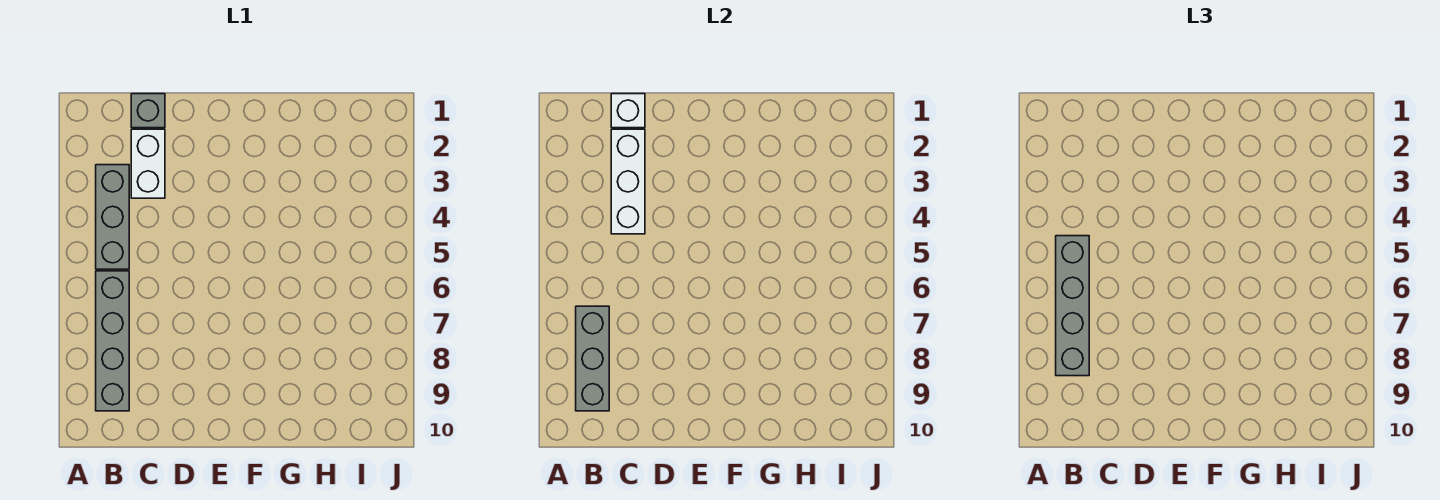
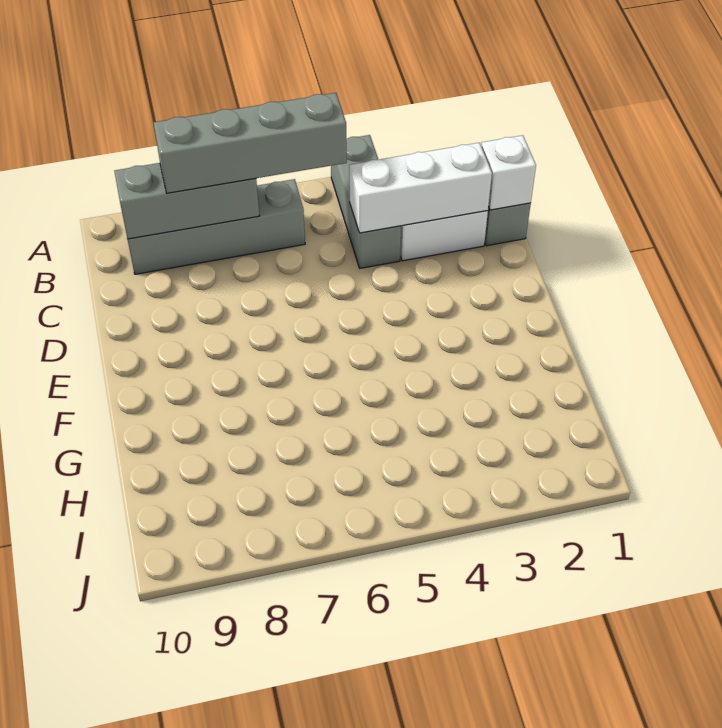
grey brick B3:B5 level 1 -> grey brick A4:C4 level 1

